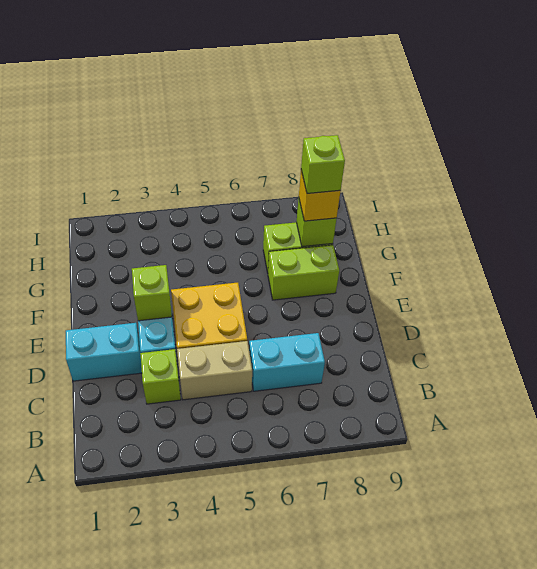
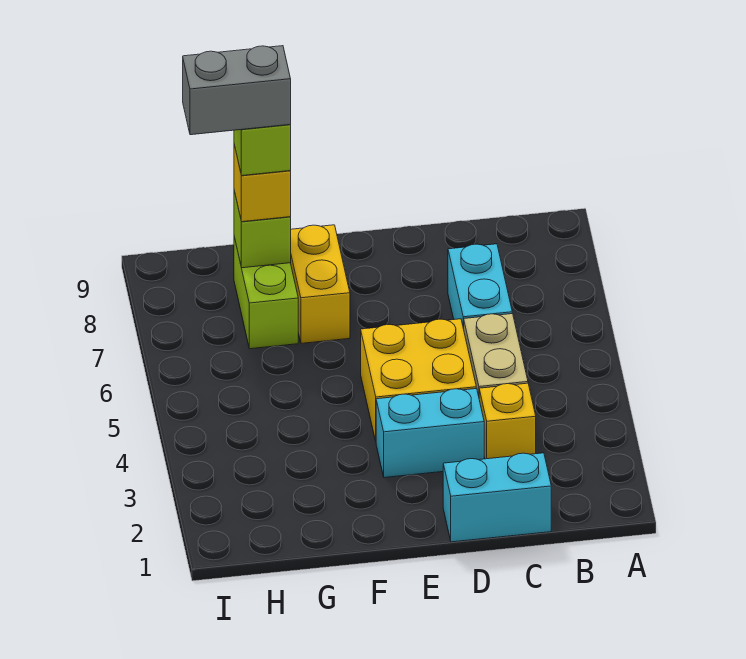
lime brick C3 level 1 -> yellow brick C3 level 1
cyan brick D1:D2 level 1 -> cyan brick C1:D1 level 1
lime brick E3 level 2 -> none
lime brick F7:F8 level 1 -> yellow brick F7:F8 level 1
none -> grey brick G8:H8 level 5

